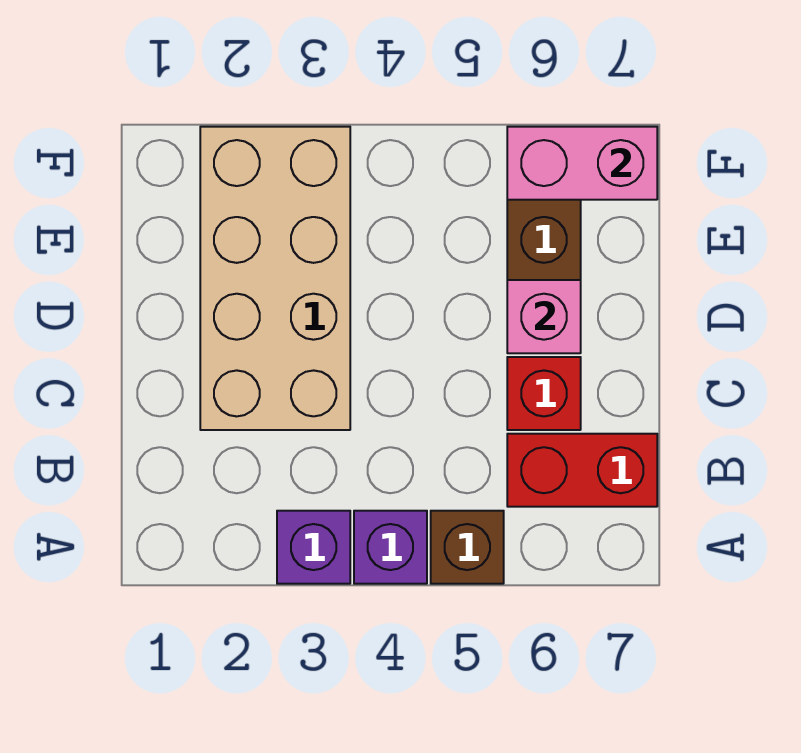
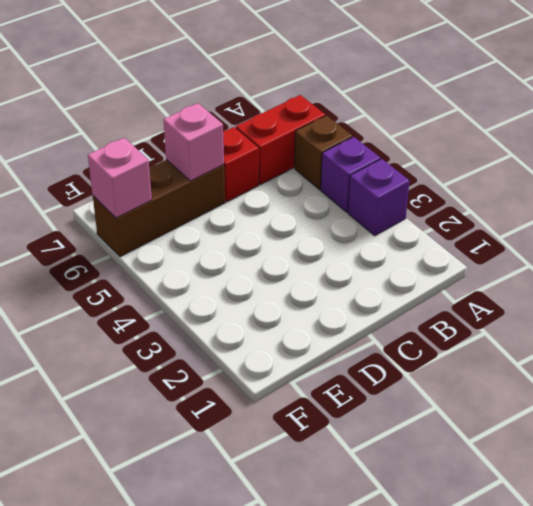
red brick B6:B7 level 1 -> red brick A6:B6 level 1
tan brick C2:F3 level 1 -> none
pink brick F6:F7 level 2 -> pink brick F6 level 2

